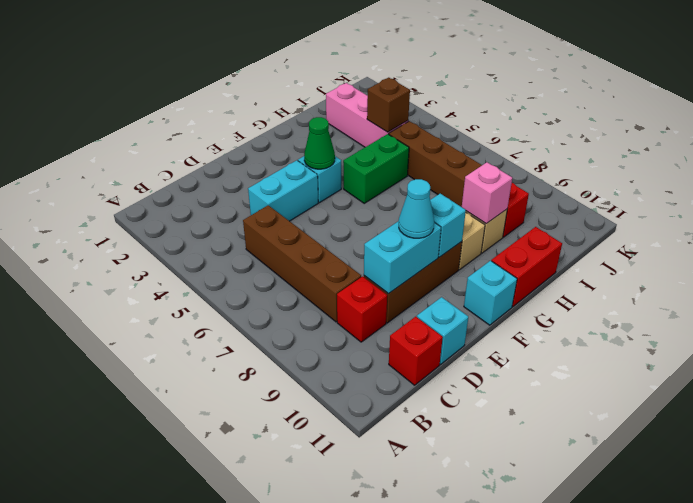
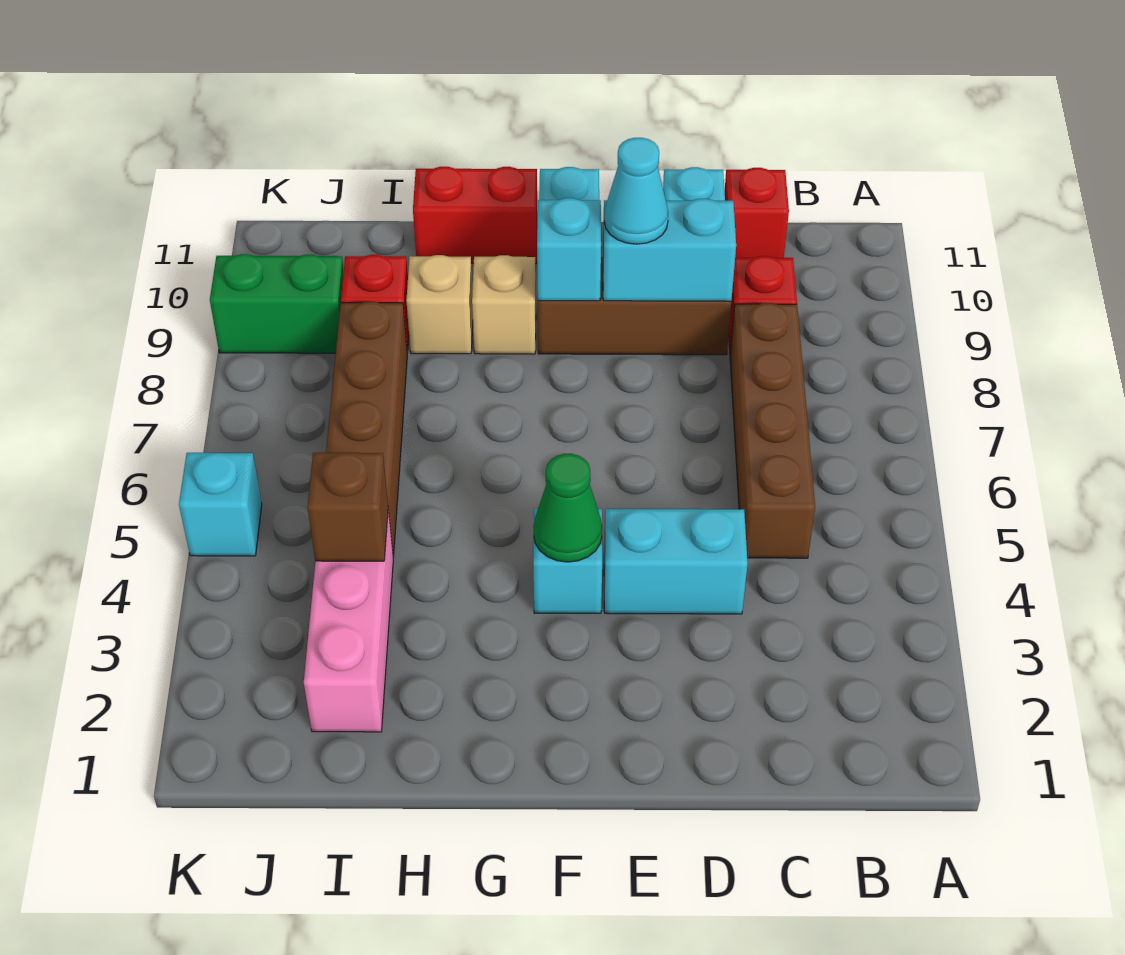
green brick G5:H5 level 1 -> green brick J9:K9 level 1
pink brick H9 level 2 -> none
none -> cyan brick K5 level 1

